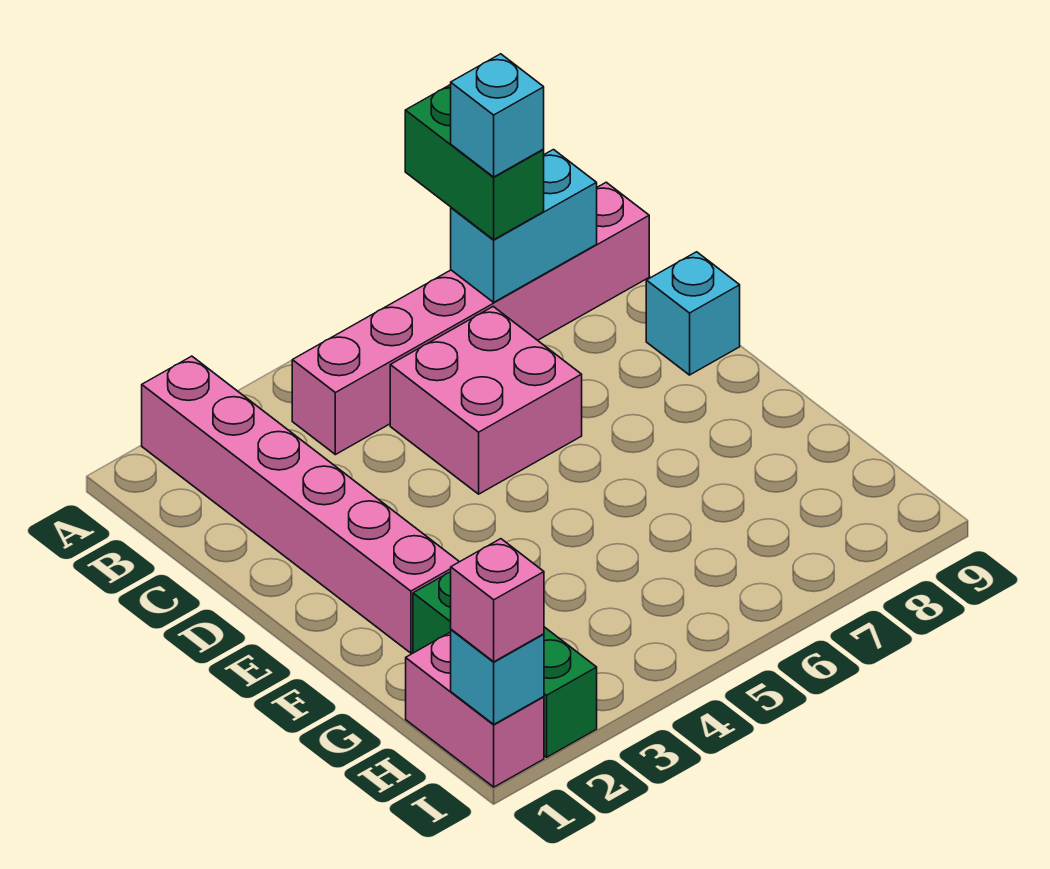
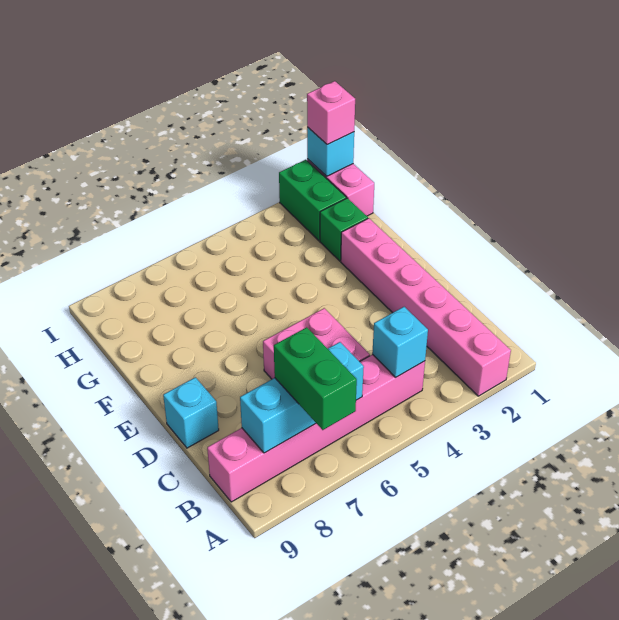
cyan brick B7:B8 level 2 -> cyan brick B6:B8 level 2
cyan brick B7 level 4 -> cyan brick B4 level 2

